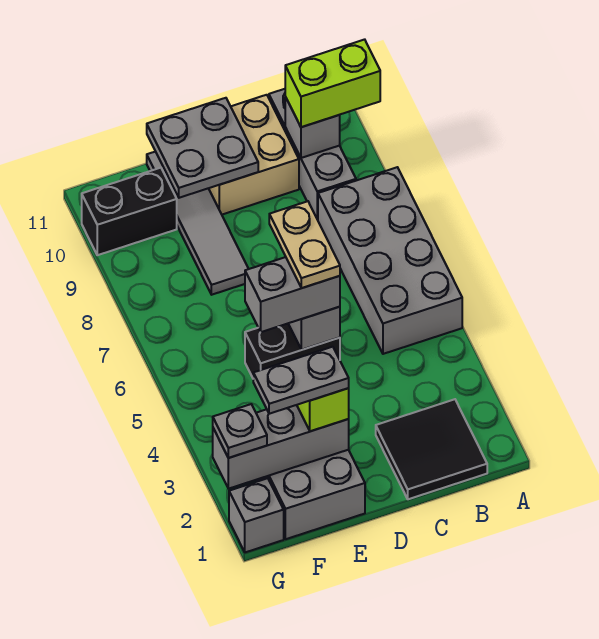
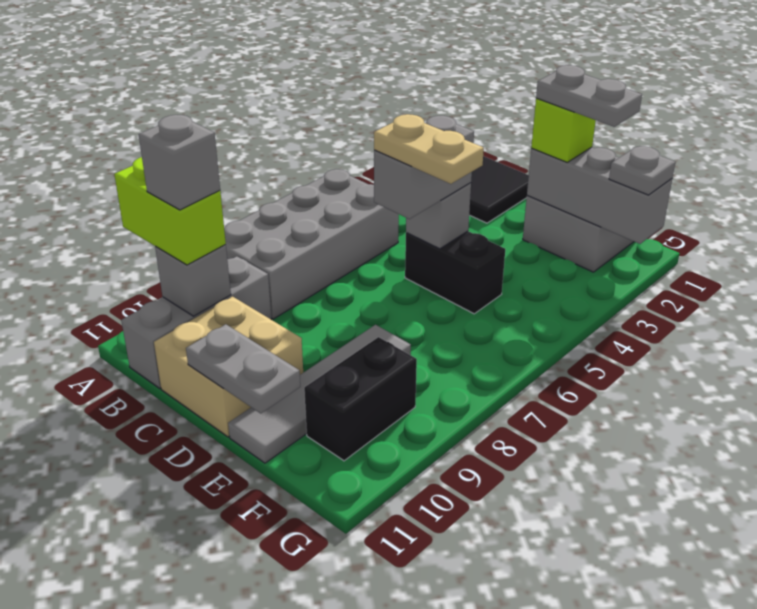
grey brick D5:E5 level 3 -> grey brick D5:D6 level 3
tan plate D5:D6 level 4 -> tan plate D6:E6 level 4
grey plate D10:E11 level 2 -> grey plate D11:E11 level 2
black brick F10:G10 level 1 -> black brick F9:F10 level 1
grey brick G1 level 1 -> grey brick B10 level 4

